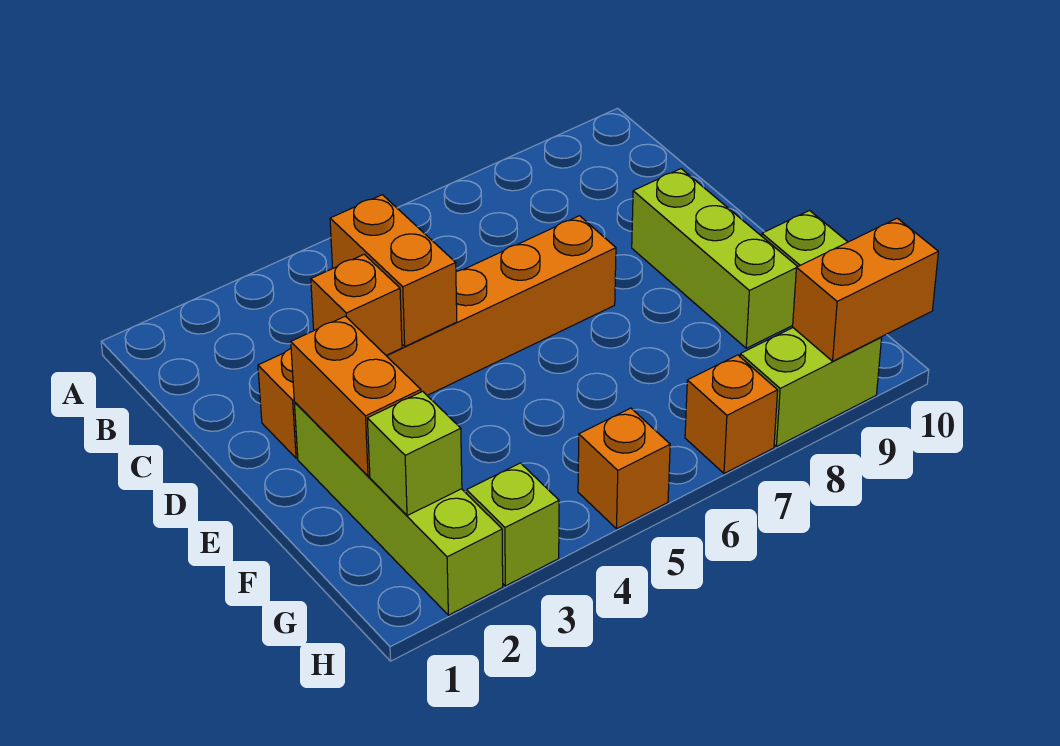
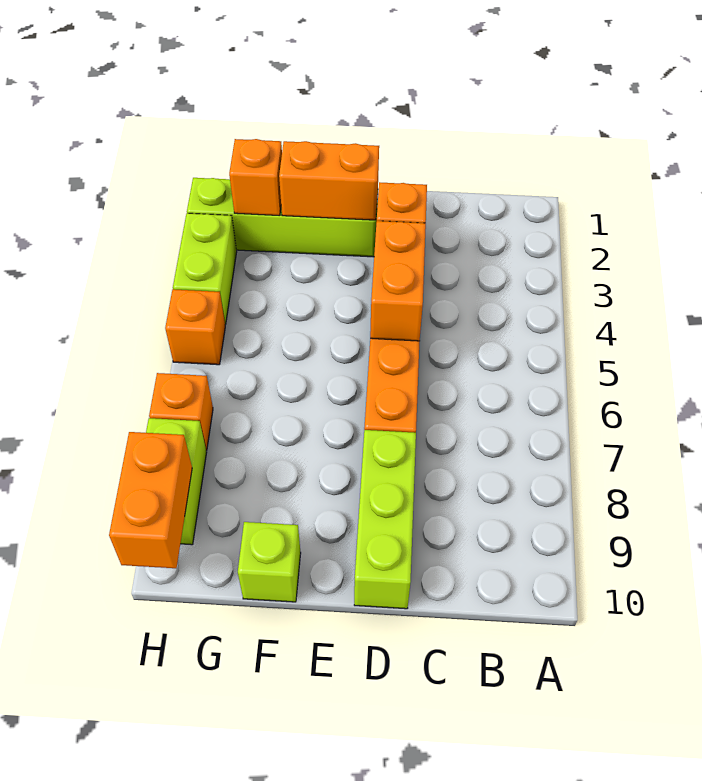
orange brick C4:D4 level 2 -> orange brick D4:D5 level 2
lime brick D9:F9 level 1 -> lime brick D8:D10 level 1
lime brick G2 level 2 -> orange brick G2 level 2
lime brick H3 level 1 -> lime brick H3:H4 level 1

